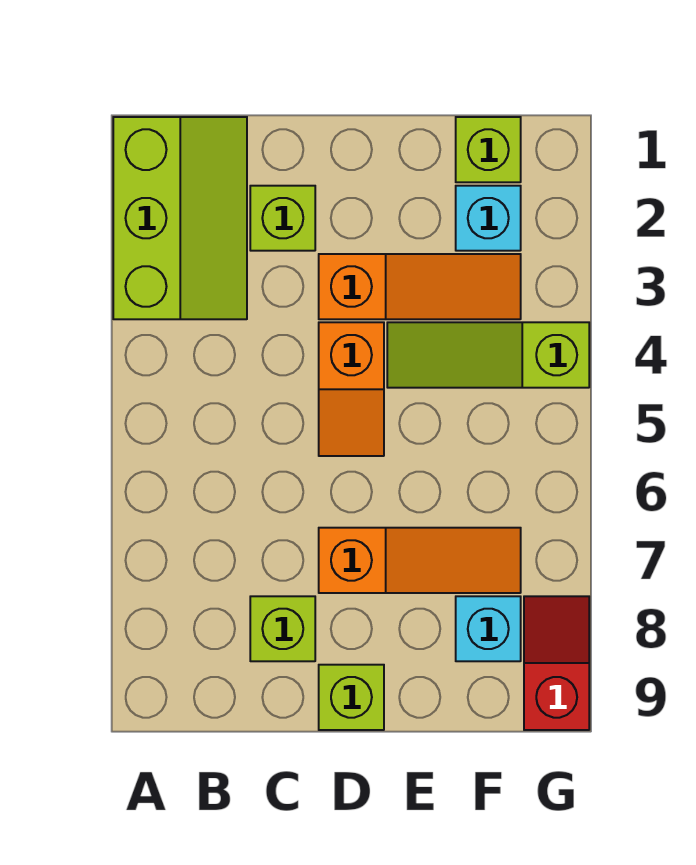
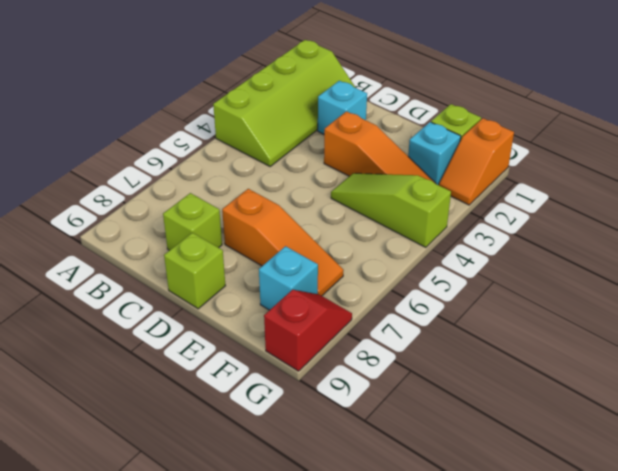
lime slope A1:B3 level 1 top A -> lime slope A1:B4 level 1 top A
lime brick C2 level 1 -> cyan brick C2 level 1
orange slope D4:D5 level 1 top 4 -> orange slope G1:G2 level 1 top 1

